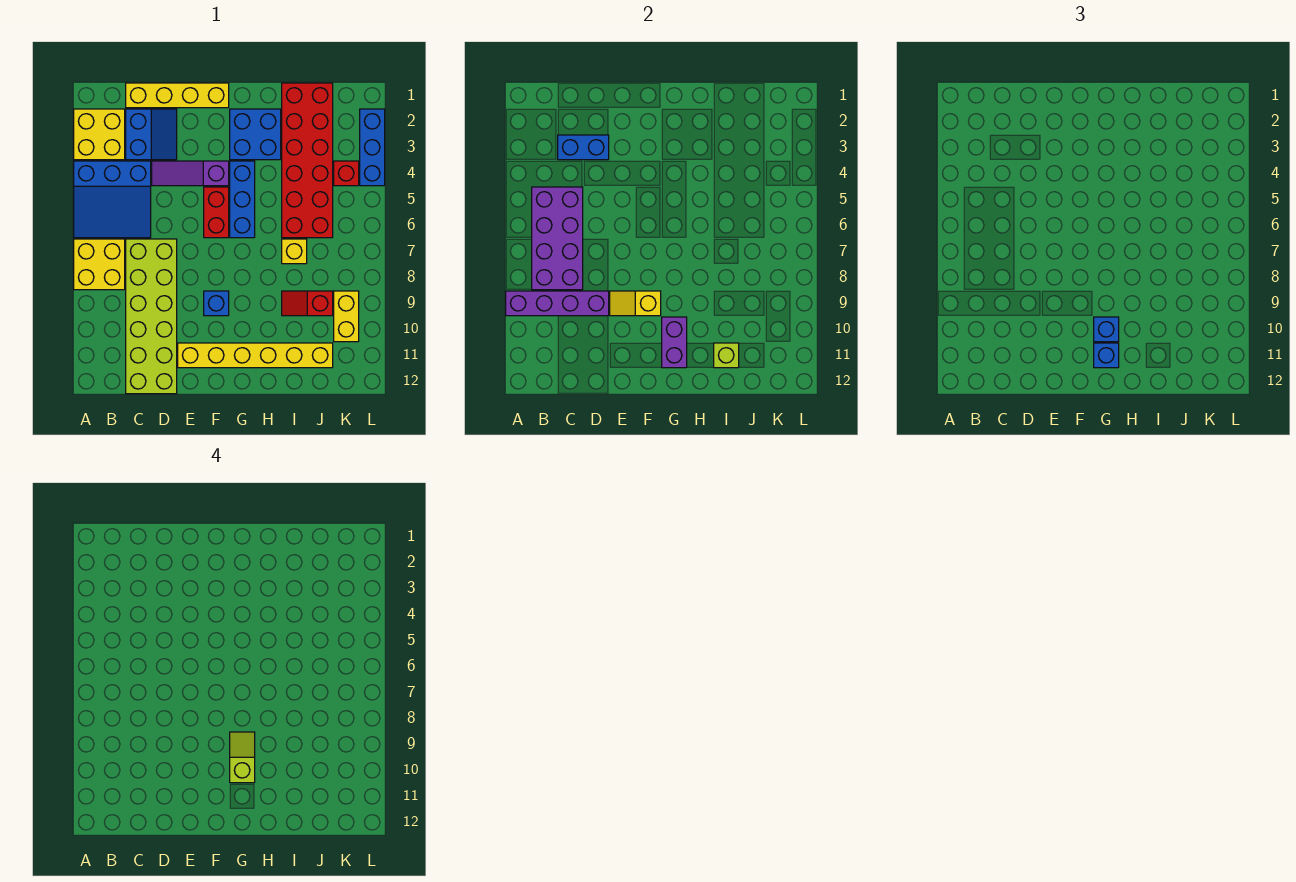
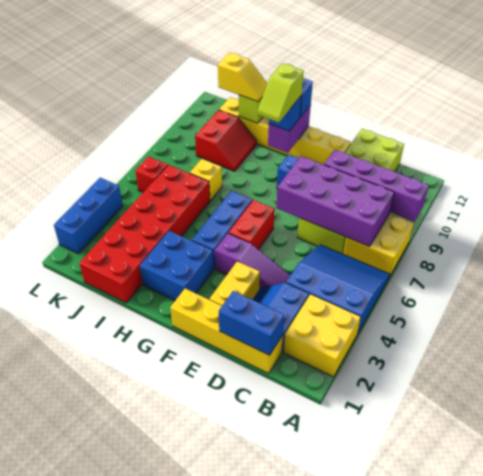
purple brick B5:C8 level 2 -> purple brick B7:E8 level 2
blue brick C3:D3 level 2 -> blue brick C1:D1 level 2
yellow slope E9:F9 level 2 top F -> yellow slope I11:J11 level 3 top J
red slope I9:J9 level 1 top J -> red slope I9:J10 level 1 top J
red brick K4 level 1 -> red brick K6 level 1
yellow brick K9:K10 level 1 -> yellow brick E2:E3 level 1

